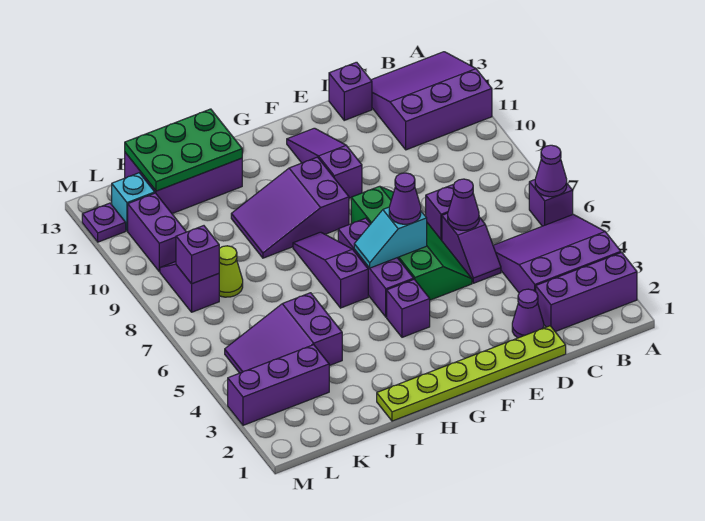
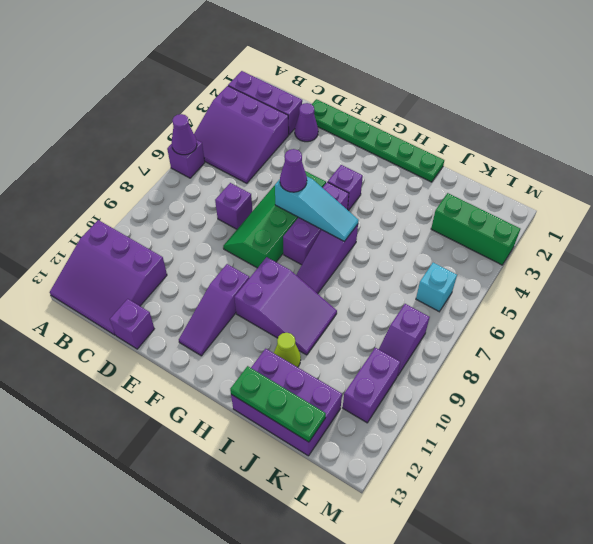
lime plate D1:I1 level 1 -> green plate D1:I1 level 1
purple slope D5:D6 level 1 top 6 -> none
purple cone D6 level 2 -> none
cyan slope F6:G6 level 2 top F -> cyan slope F6:H6 level 2 top F
green plate I12:K13 level 2 -> green plate I13:K13 level 2
purple slope J4:L5 level 1 top J -> none
purple brick K3:M3 level 1 -> green brick K3:M3 level 1
lime cone K8 level 1 -> lime cone I11 level 1
purple brick L8 level 2 -> none
cyan brick L12 level 1 -> cyan brick L6 level 1
purple plate M12 level 1 -> none

